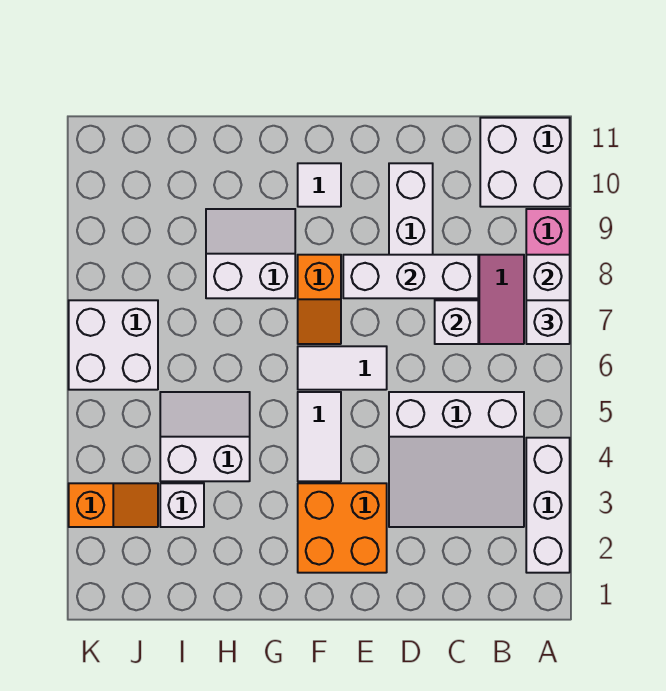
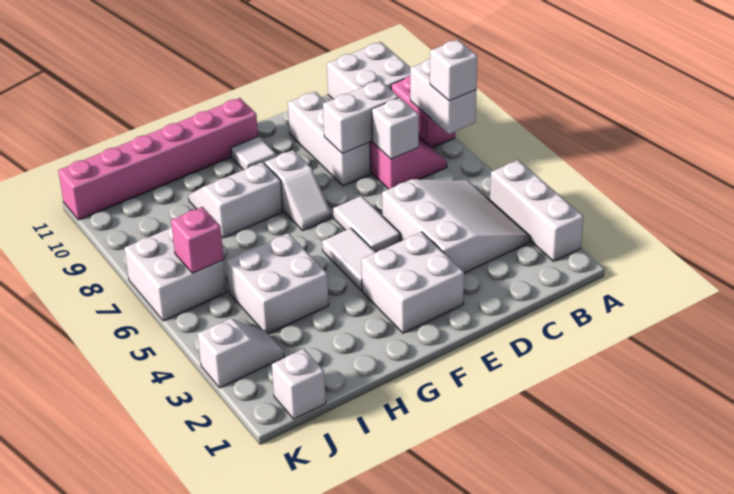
white slope B3:D5 level 1 top 5 -> white slope B3:D5 level 1 top D
white brick C8:E8 level 2 -> white brick C8:D8 level 2
orange brick E2:F3 level 1 -> white brick E2:F3 level 1
white tile E6:F6 level 1 -> white tile E5:E6 level 1
orange slope F7:F8 level 1 top 8 -> white slope F7:F8 level 1 top 8
none -> pink brick F11:K11 level 1
white slope H4:I5 level 1 top 4 -> white brick H4:I5 level 1
white brick I3 level 1 -> white brick J1 level 1
orange slope J3:K3 level 1 top K -> white slope J3:K3 level 1 top K
none -> pink brick J6 level 2

